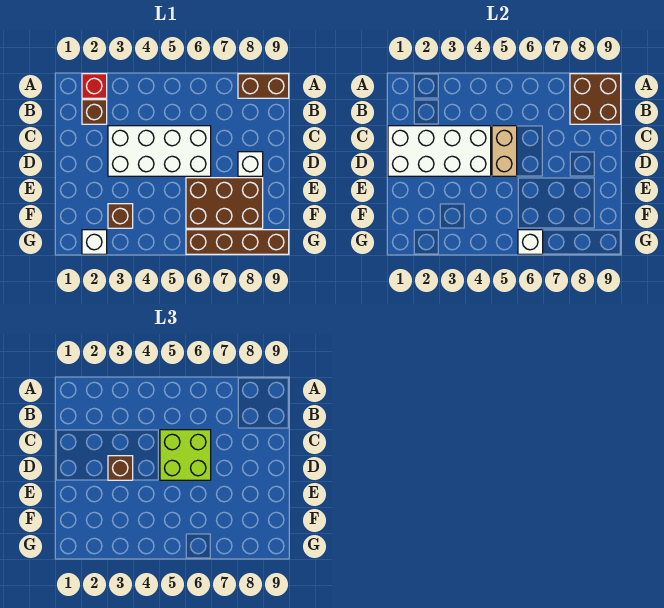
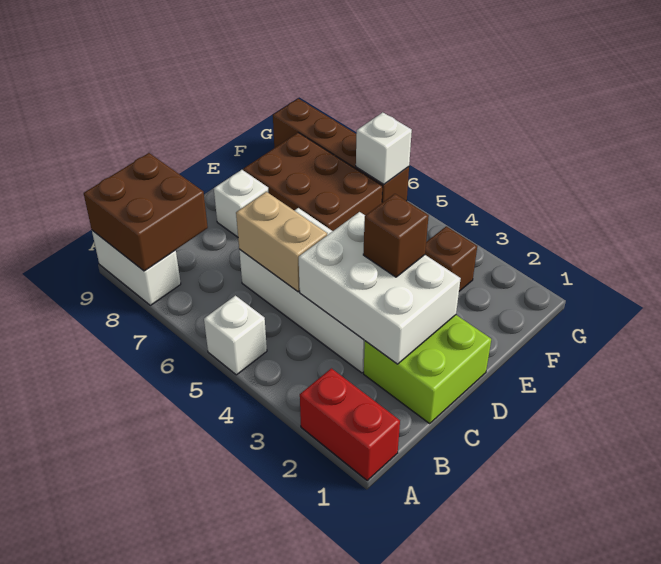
red brick A2 level 1 -> red brick A1:A2 level 1
brown brick A8:A9 level 1 -> white brick A8:A9 level 1
brown brick B2 level 1 -> none
white brick C1:D4 level 2 -> white brick C2:D4 level 2
tan brick C5:D5 level 2 -> tan brick C5:C6 level 2
lime brick C5:D6 level 3 -> lime brick C1:D2 level 1
white brick G2 level 1 -> white brick A5 level 1

